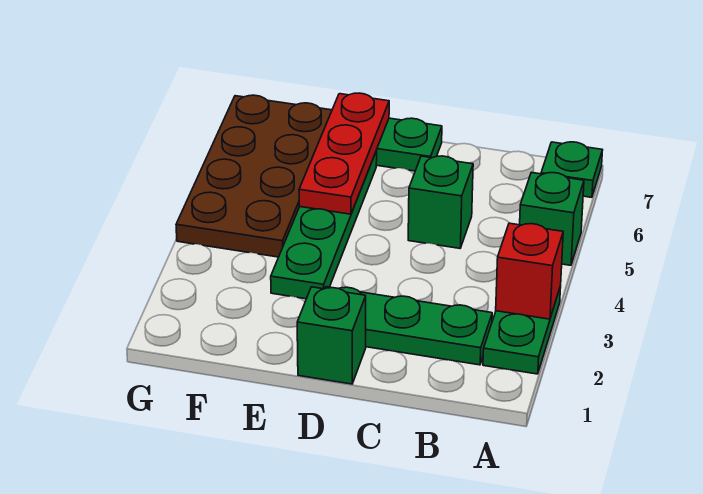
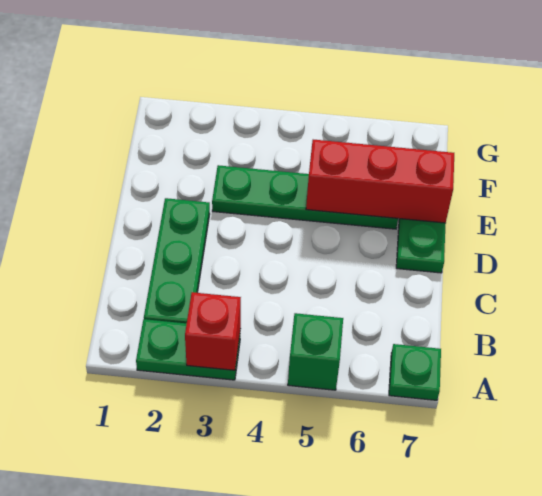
green brick C5 level 1 -> none
green brick D1 level 1 -> none
red plate E5:E7 level 2 -> red brick E5:E7 level 2
brown plate F4:G7 level 1 -> none

